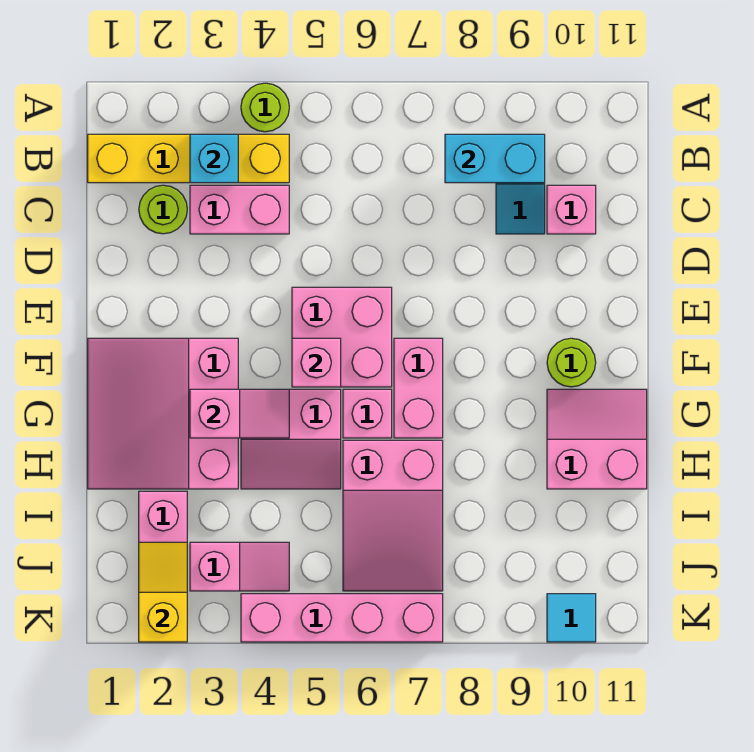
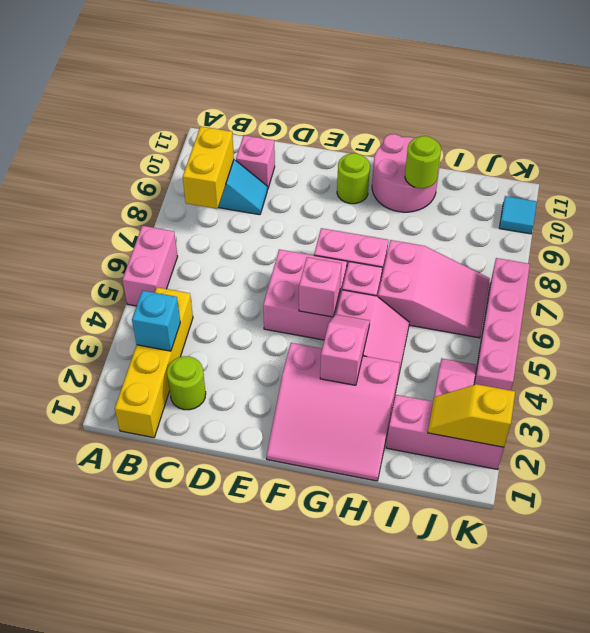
lime round brick A4 level 1 -> lime round brick H10 level 2
cyan brick B8:B9 level 2 -> yellow brick B8:B9 level 2
pink brick C3:C4 level 1 -> pink brick A5:A6 level 1
pink slope G10:H11 level 1 top H -> pink round brick G10:H11 level 1

